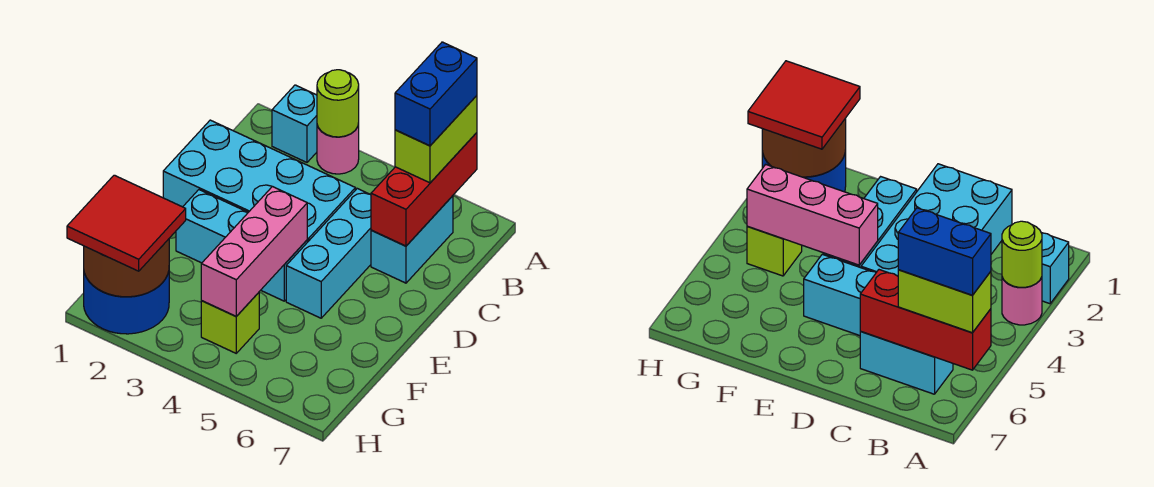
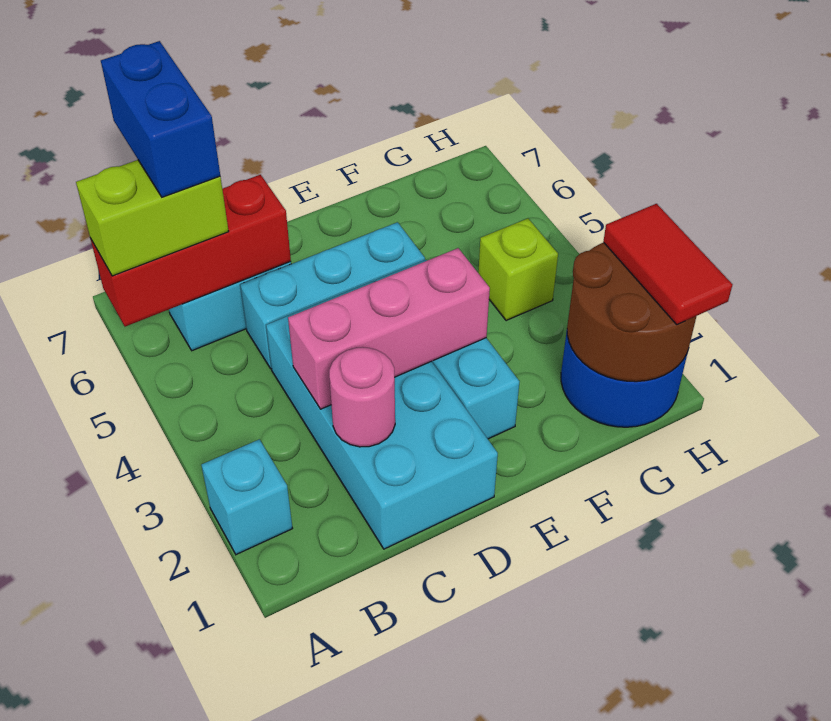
pink round brick A3 level 1 -> pink round brick C2 level 2
lime round brick A3 level 2 -> none
blue brick A6:B6 level 4 -> blue brick B6:B7 level 4
pink brick E4:G4 level 2 -> pink brick C3:E3 level 2
red tile G1:H2 level 3 -> red tile H1:H2 level 3

